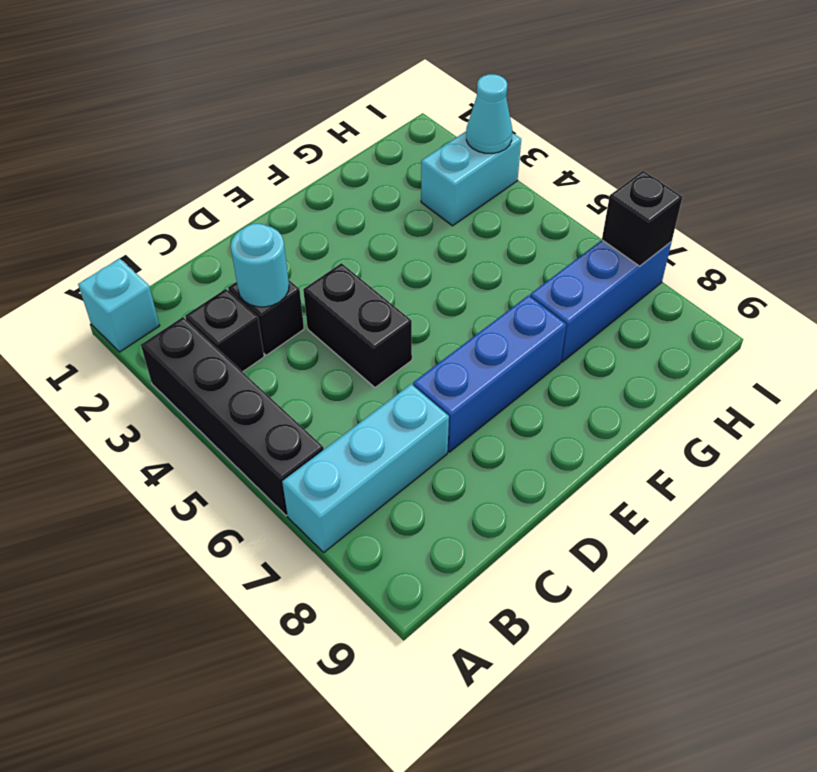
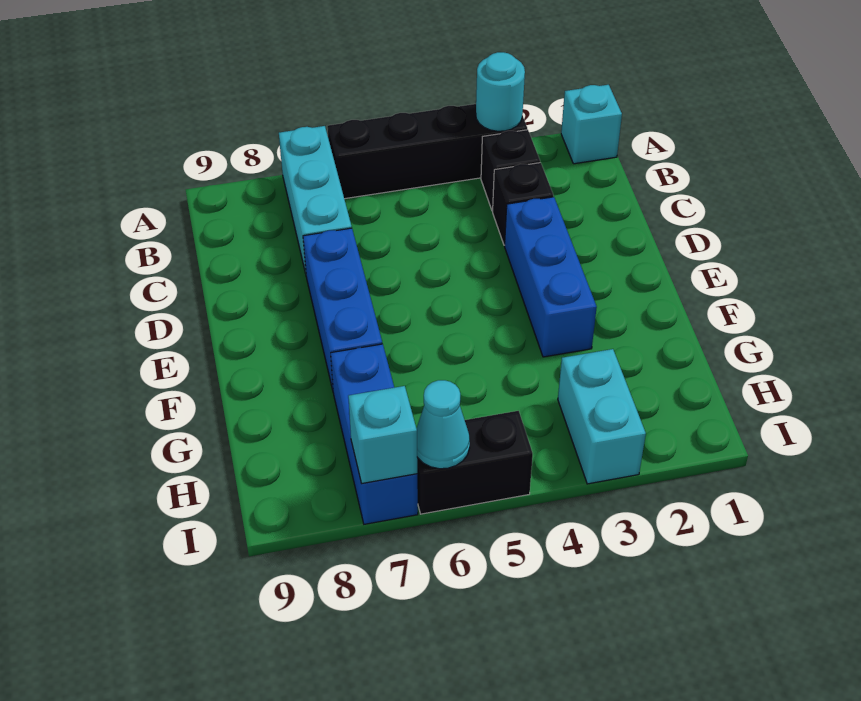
cyan round brick C3 level 2 -> cyan round brick A3 level 2
none -> blue brick D3:F3 level 1
black brick D4:D5 level 1 -> black brick I5:I6 level 1
cyan cone I3 level 2 -> cyan cone I6 level 2
black brick I7 level 2 -> cyan brick I7 level 2

